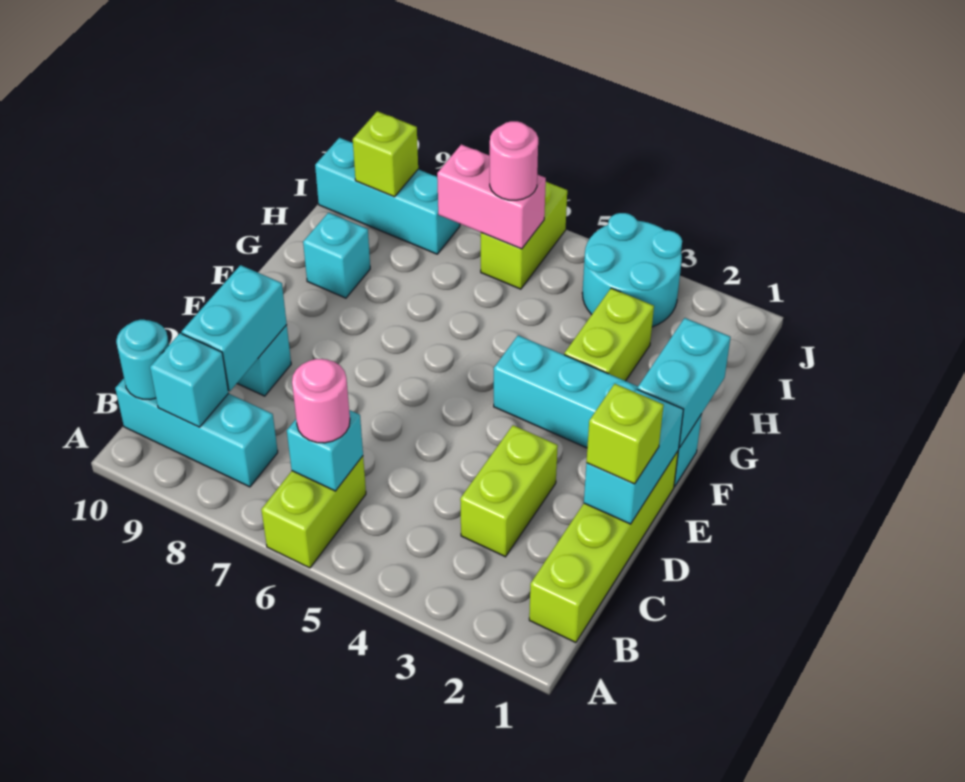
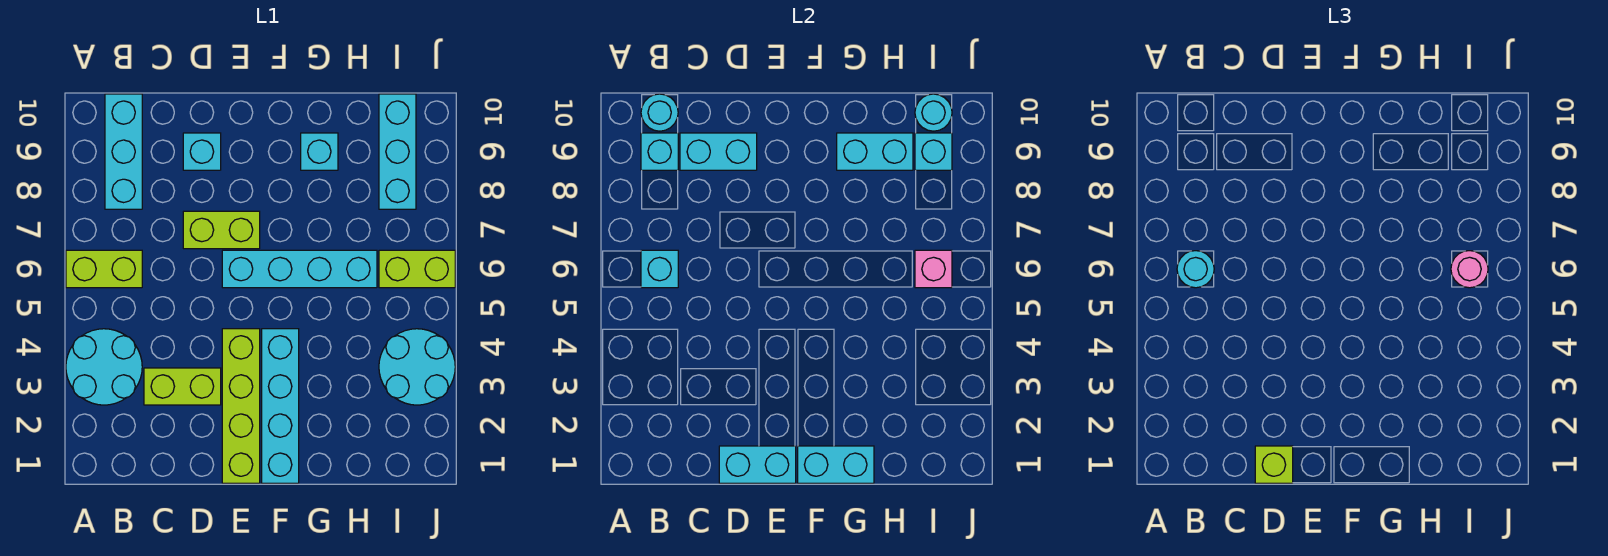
none -> cyan round brick A3:B4 level 1
lime brick B1:E1 level 1 -> lime brick E1:E4 level 1
pink round brick B6 level 3 -> cyan round brick B6 level 3
none -> cyan brick E6:H6 level 1
lime brick G3:H3 level 1 -> lime brick D7:E7 level 1
none -> cyan brick G9:H9 level 2
pink brick I6:I7 level 2 -> pink brick I6 level 2
lime brick I9 level 2 -> cyan brick I9 level 2
none -> cyan round brick I10 level 2

